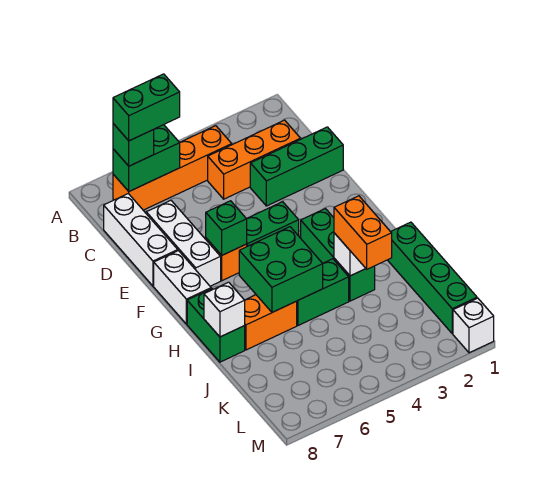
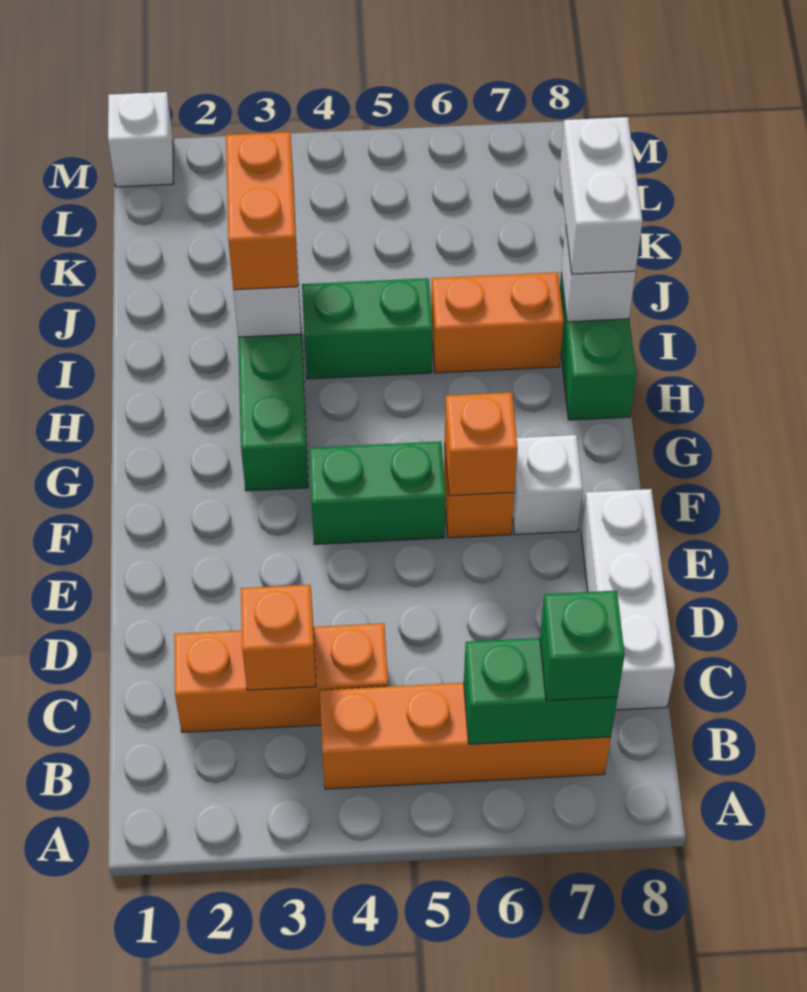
green brick B6:B7 level 4 -> none
none -> orange brick C3 level 2
green brick D1:D3 level 1 -> none
white brick D7:F7 level 1 -> white brick F7 level 1
green brick F6 level 2 -> orange brick F6 level 2
white brick F8:G8 level 1 -> white brick I8:J8 level 3
green brick H5:I6 level 2 -> none
green brick I1:L1 level 1 -> none

